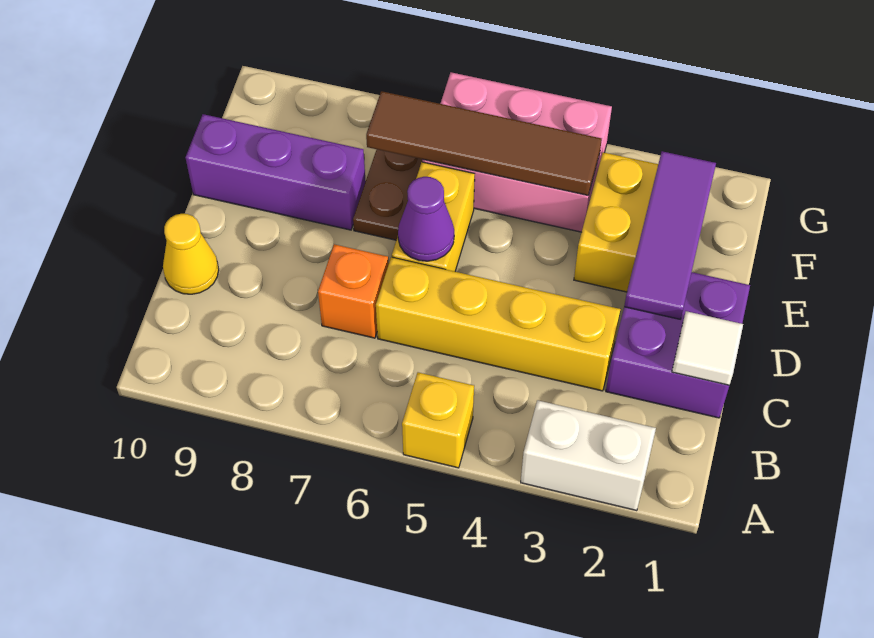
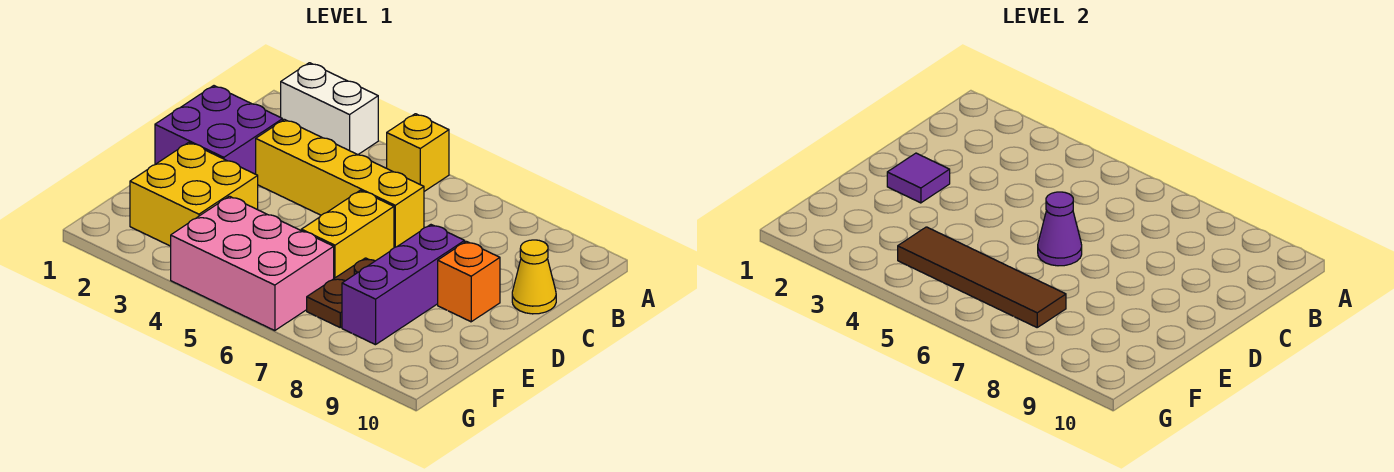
white tile C1 level 2 -> none
orange brick C7 level 1 -> orange brick D9 level 1
purple tile D2:F2 level 2 -> purple tile D2 level 2
purple brick E8:E10 level 1 -> purple brick D8:F8 level 1

